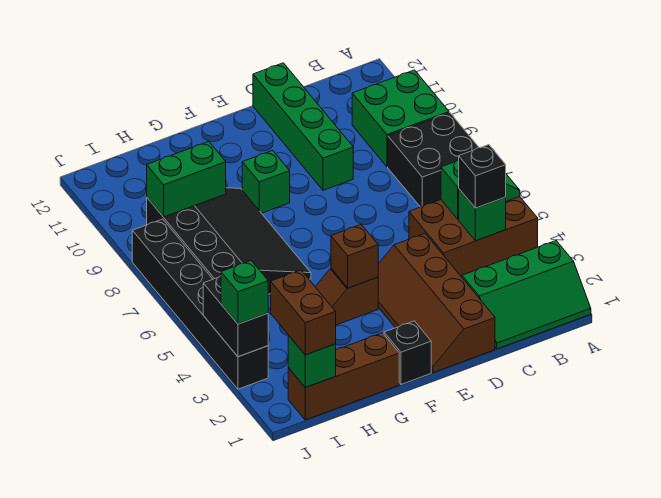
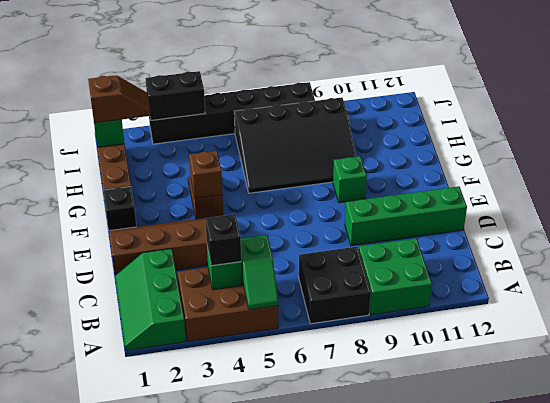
brown brick A4:C5 level 1 -> brown brick A3:B5 level 1
green brick H9:I9 level 2 -> none
brown brick I1:I2 level 3 -> brown slope I1:I2 level 3 top 1
green brick J3 level 3 -> none

